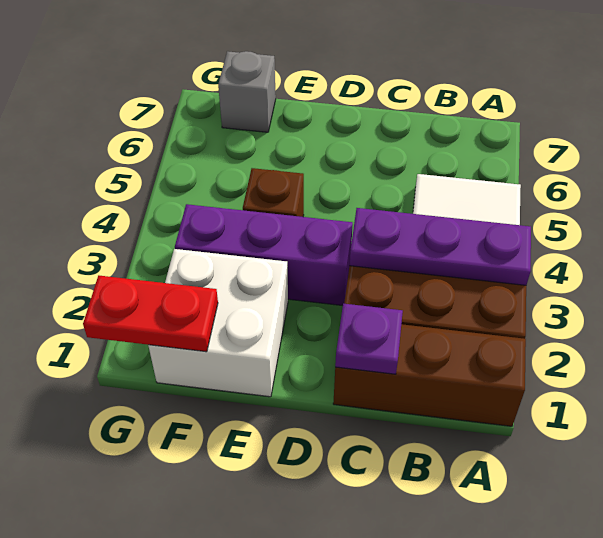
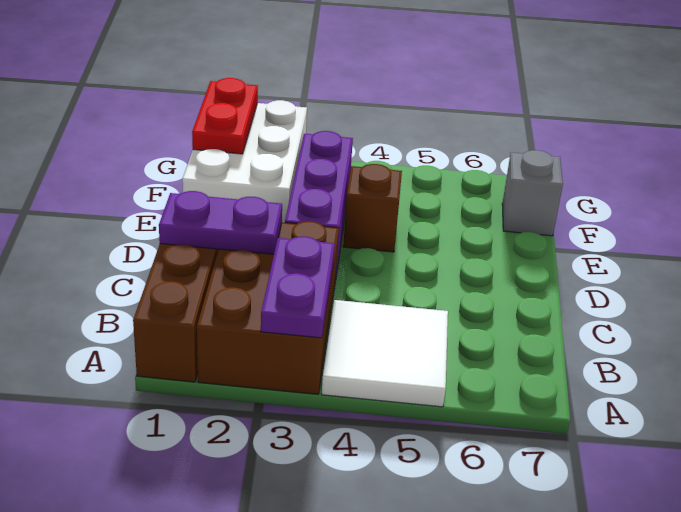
purple plate A3:C3 level 2 -> purple plate A3:B3 level 2
purple plate C1 level 2 -> purple plate C1:C2 level 2
white brick E1:F2 level 1 -> white brick E1:G2 level 1

